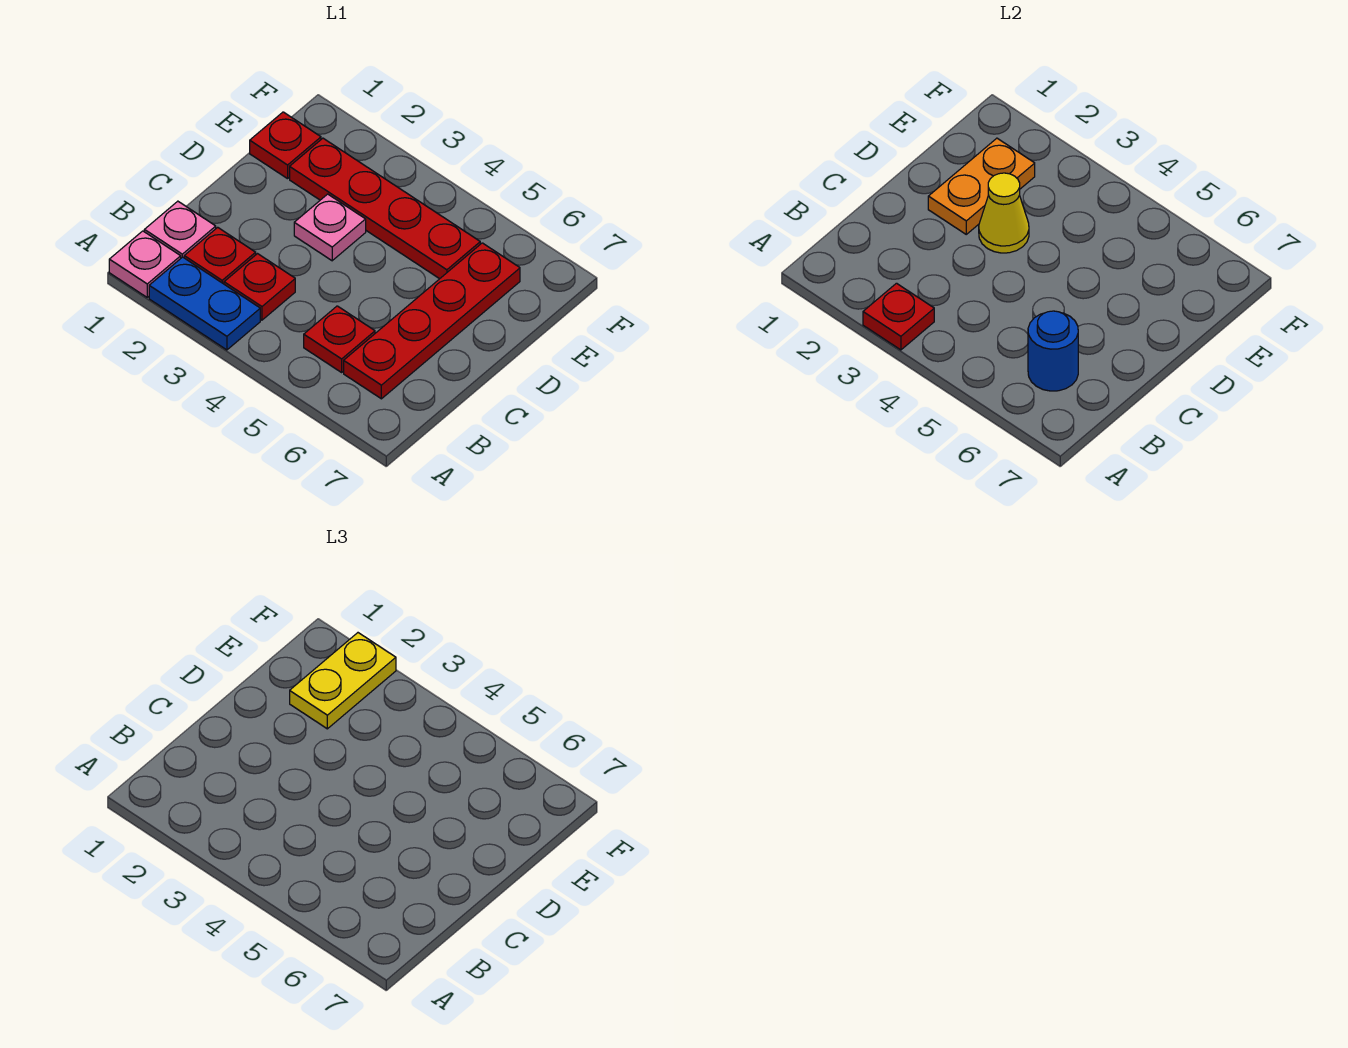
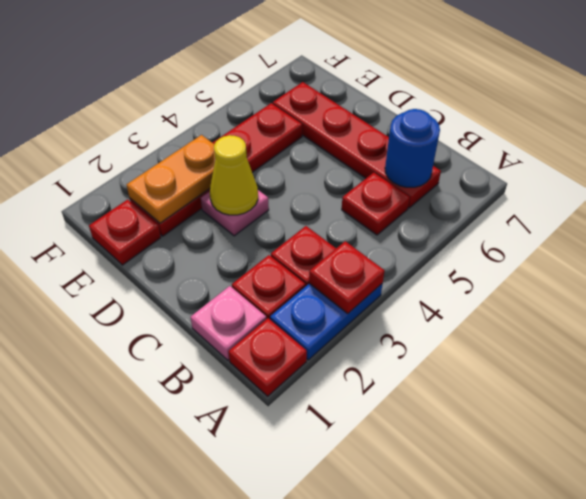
pink plate A1 level 1 -> red plate A1 level 1
orange plate D2:E2 level 2 -> orange plate E2:E3 level 2
yellow plate E2:F2 level 3 -> none

